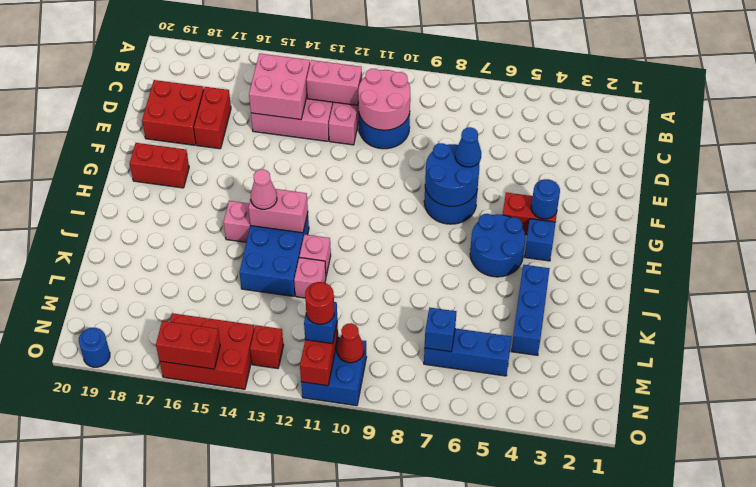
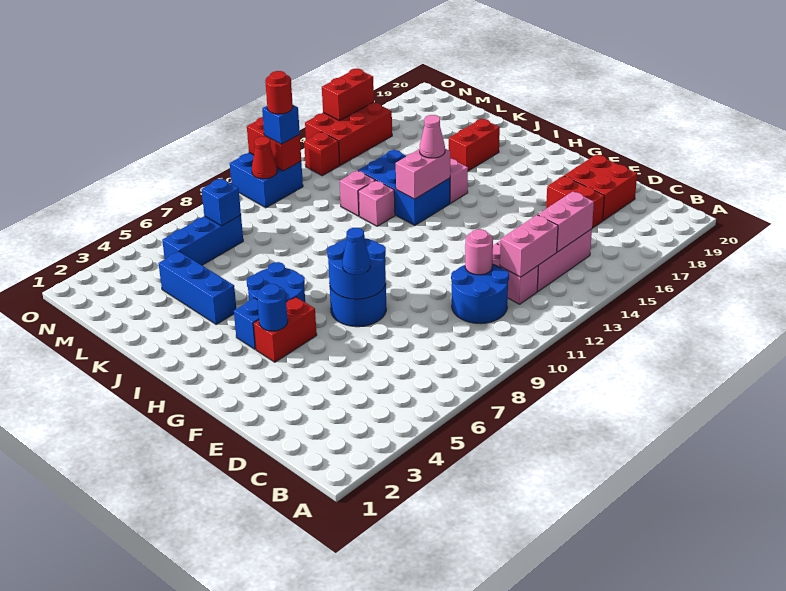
pink round brick C10:D11 level 2 -> pink round brick D11 level 2
pink brick C14:D15 level 2 -> pink brick C14:C15 level 2
red brick G18:G19 level 1 -> red brick J17:J18 level 1
blue round brick O19 level 1 -> none

